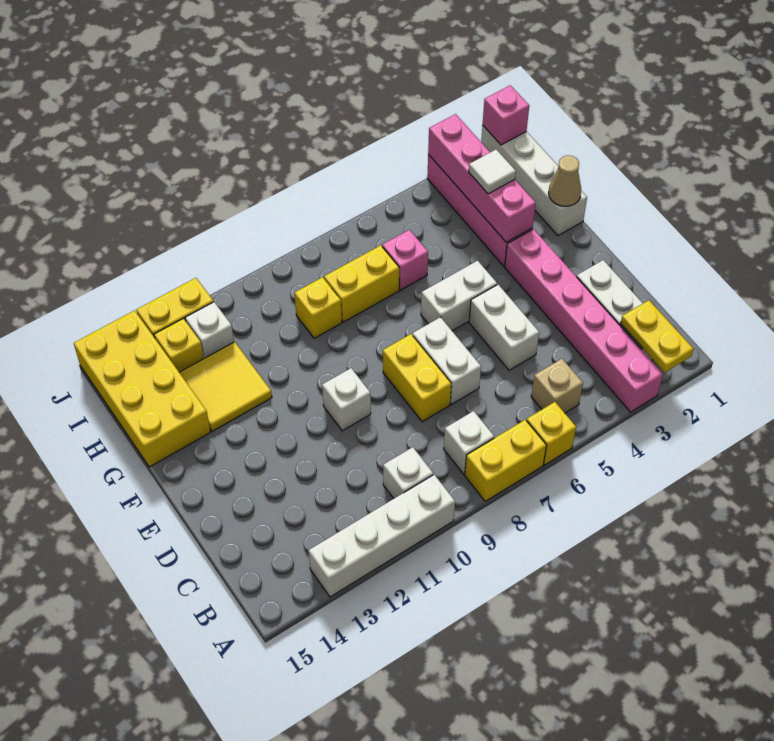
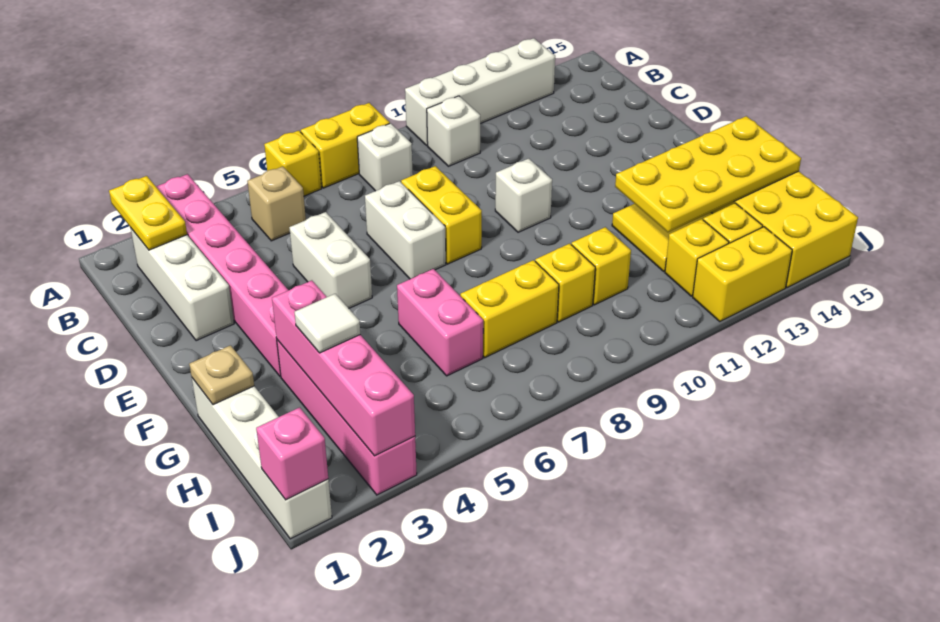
white brick F5:F6 level 1 -> none
tan cone G1 level 2 -> tan plate G1 level 2
none -> yellow plate G12:H15 level 2
pink brick H6 level 1 -> pink brick G6:H6 level 1
none -> yellow brick H10 level 1
white brick I12 level 1 -> yellow brick I12 level 1

